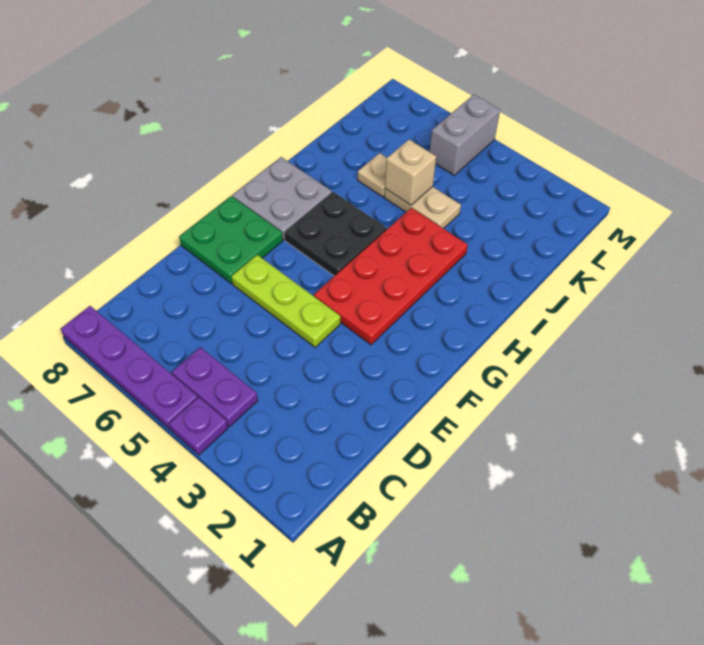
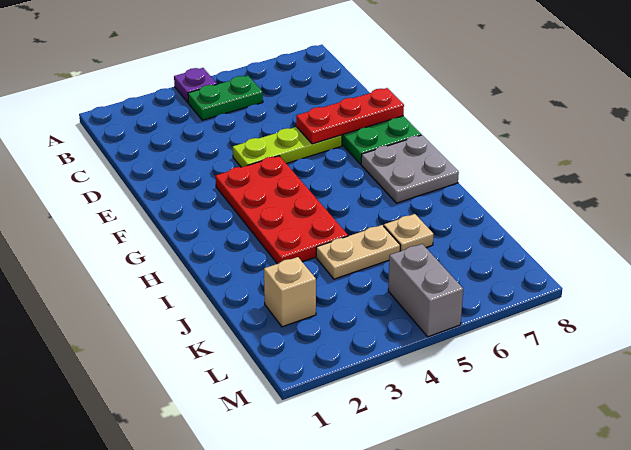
purple plate A5:A8 level 1 -> none
purple plate B4:B5 level 1 -> green plate B4:B5 level 1
none -> red plate E6:E8 level 2
black plate G5:H6 level 1 -> none
tan brick J5 level 2 -> tan brick K2 level 1

